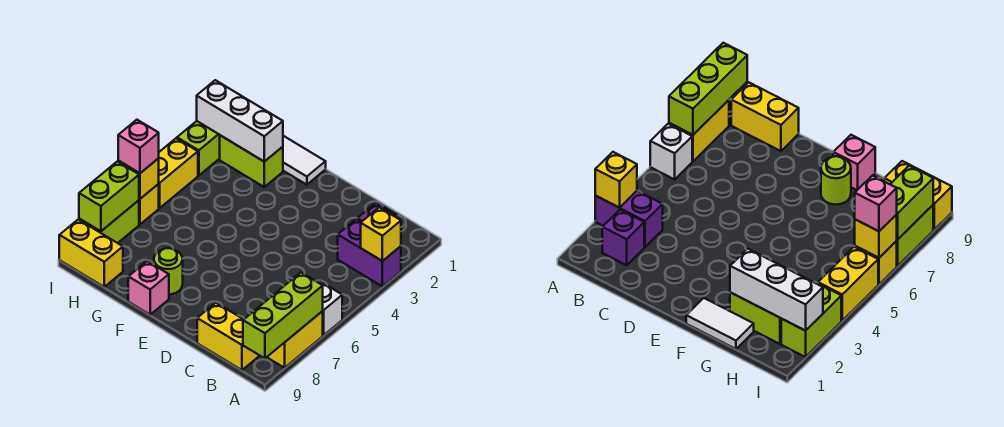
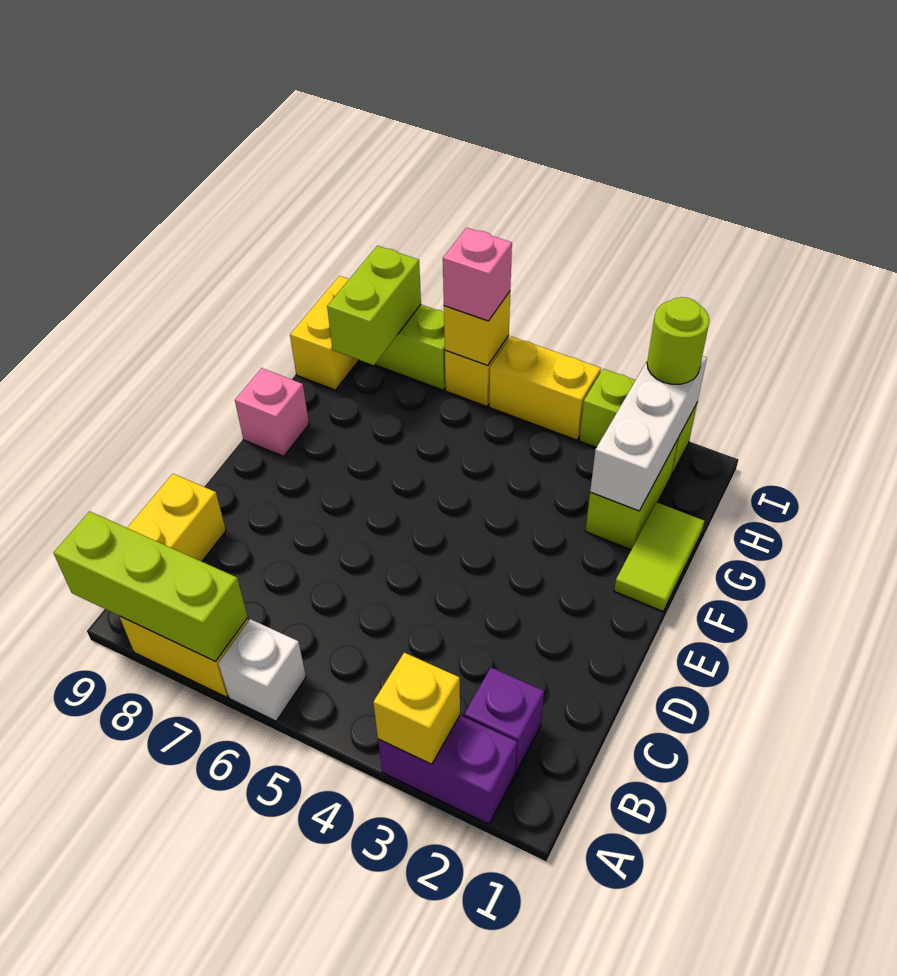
purple brick A3:B3 level 1 -> purple brick A2:A3 level 1
white tile F1:G1 level 1 -> lime tile F1:G1 level 1
lime round brick F8 level 1 -> lime round brick I2 level 3
lime brick I7:I8 level 2 -> lime brick H8:I8 level 2

